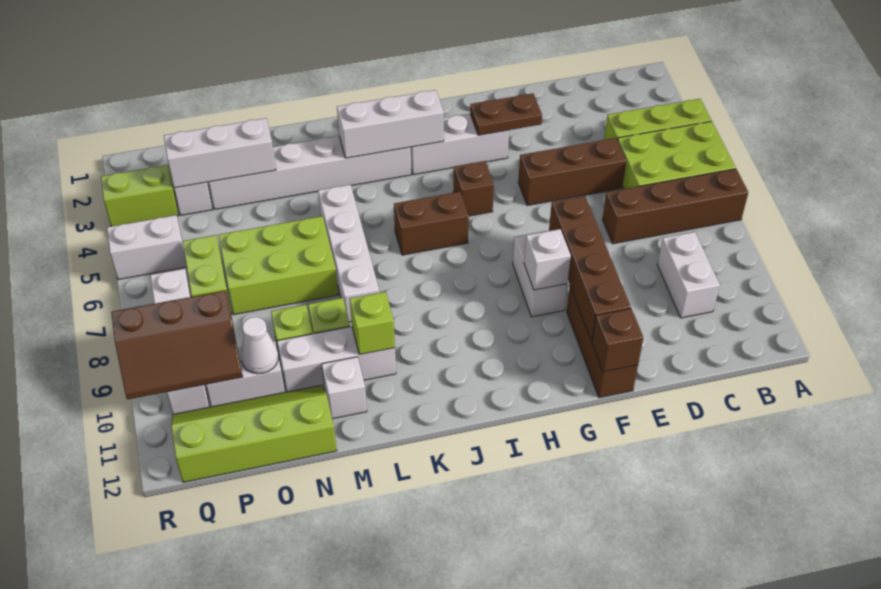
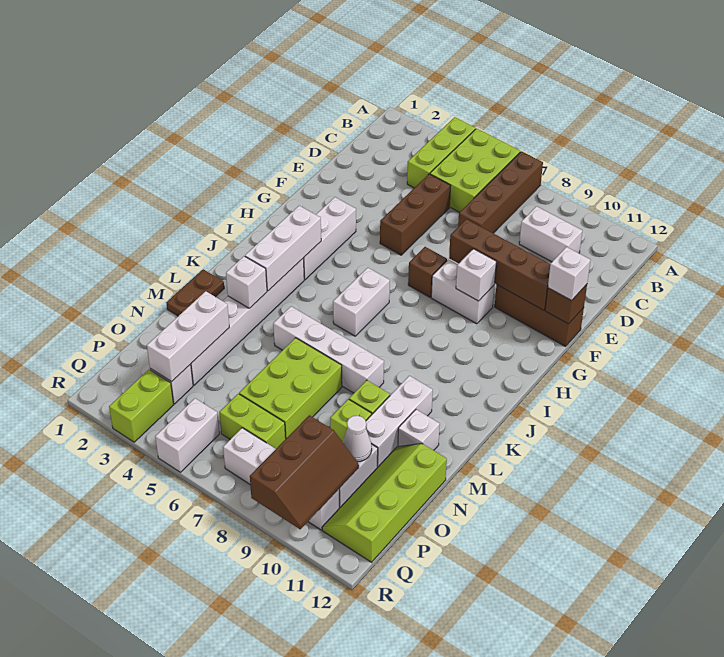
brown plate F3:G3 level 2 -> brown plate L1:M1 level 1
none -> white brick F12 level 3
brown brick H5 level 1 -> brown brick G7 level 1
brown brick I6:J6 level 1 -> white brick I6:J6 level 1
none -> white brick L3 level 2
lime brick L10 level 2 -> none

